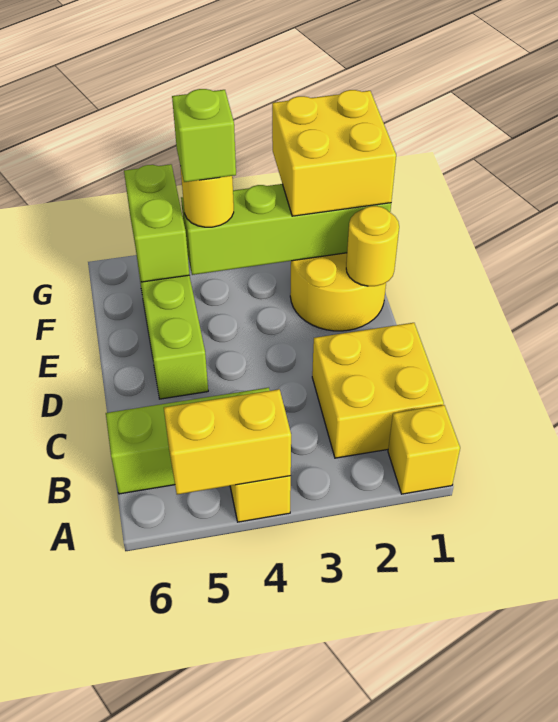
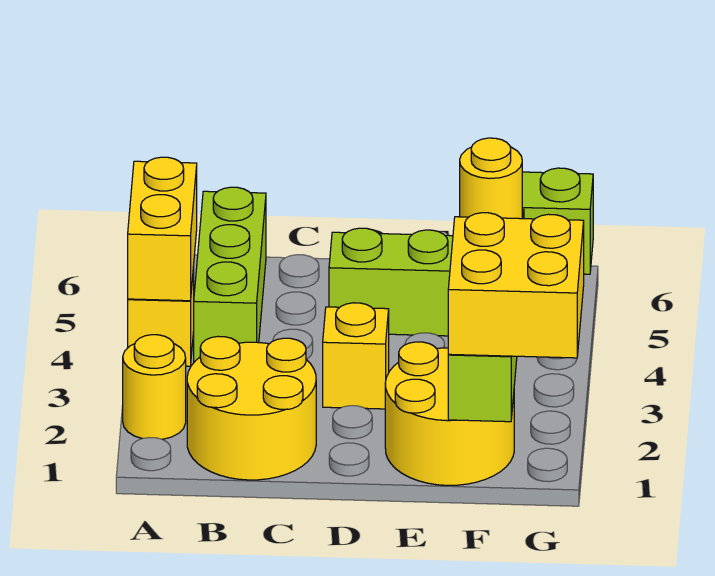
yellow brick A1 level 1 -> yellow brick D3 level 1
yellow brick B1:C2 level 1 -> yellow round brick B1:C2 level 1
yellow round brick E1 level 2 -> yellow round brick A2 level 1
lime brick F4 level 4 -> none

